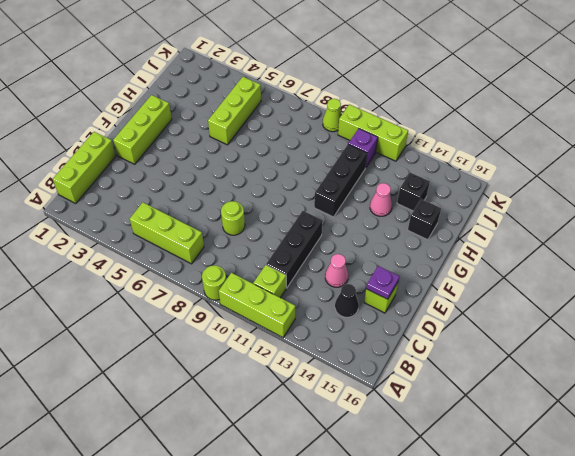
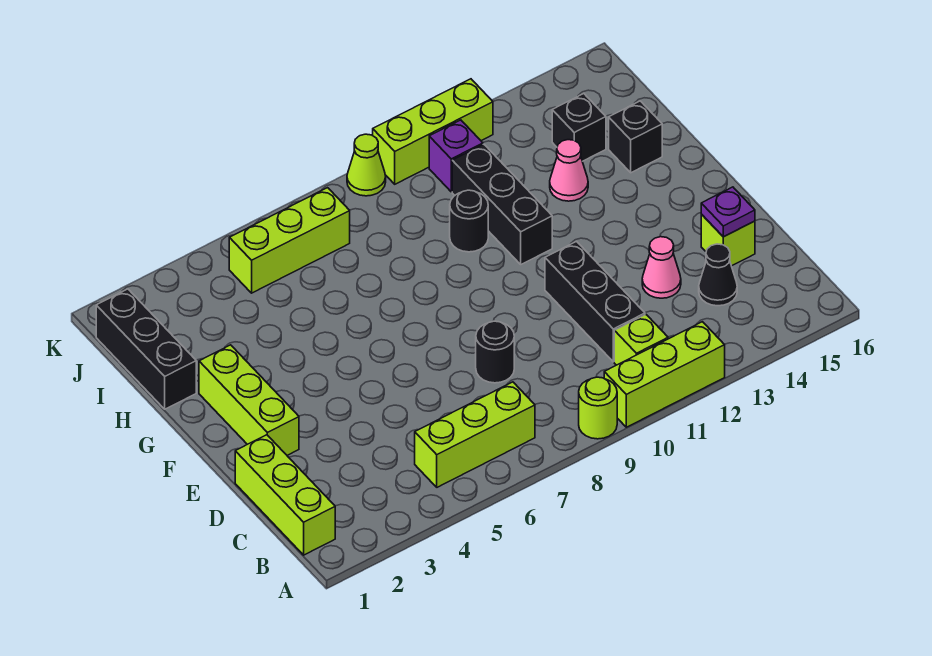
lime round brick D8 level 1 -> black round brick D8 level 1
none -> black brick H1:J1 level 1
lime brick H5:J5 level 1 -> lime brick J5:J7 level 1
none -> black round brick H10 level 1

